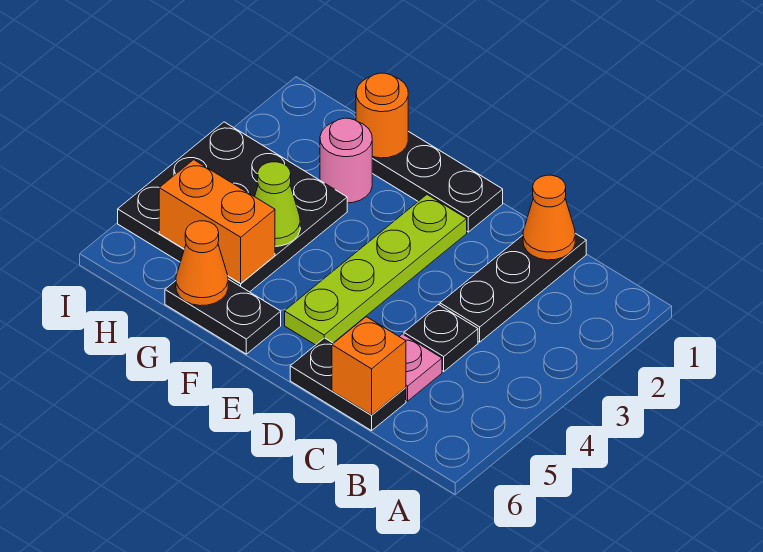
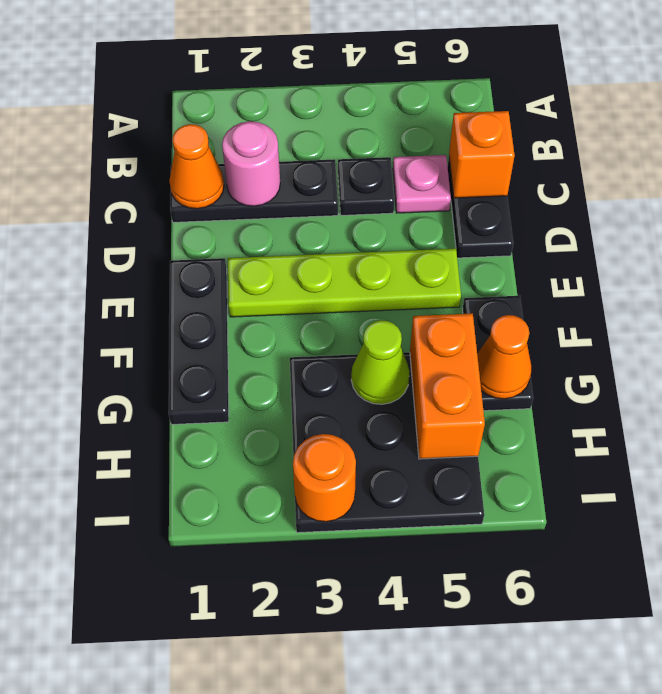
orange round brick G1 level 2 -> orange round brick I3 level 2
pink round brick G2 level 1 -> pink round brick C2 level 2

